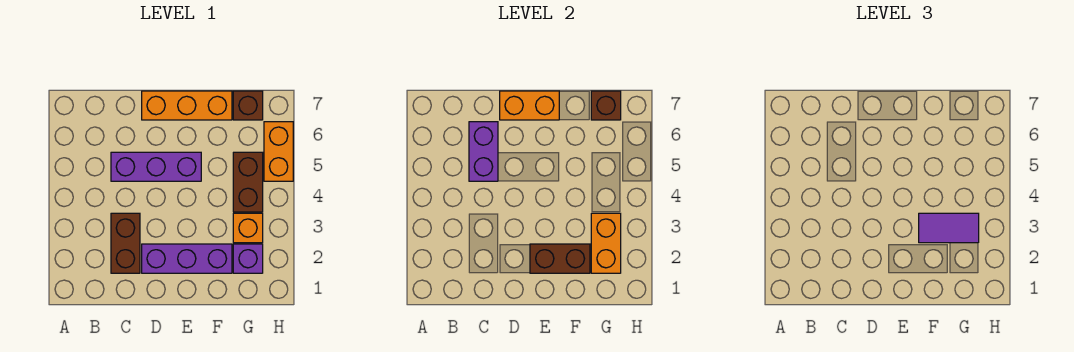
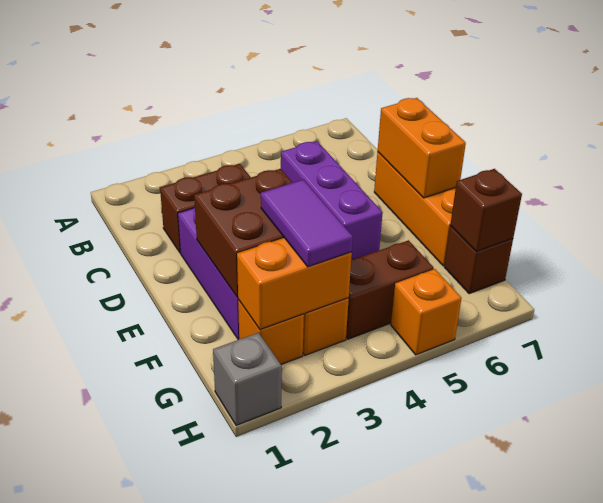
purple brick C5:C6 level 2 -> none
brown brick E2:F2 level 2 -> brown brick E2:F3 level 2
purple brick G2 level 1 -> orange brick G2 level 1
none -> grey brick H1 level 1
orange brick H5:H6 level 1 -> orange brick H5 level 1

